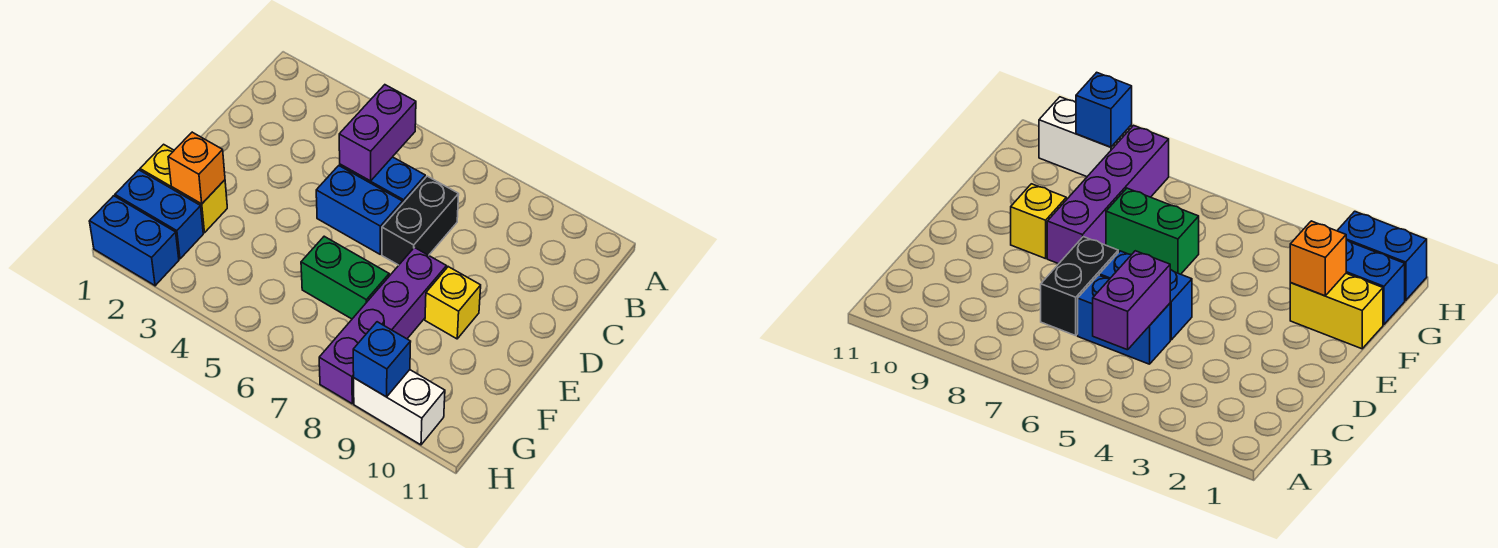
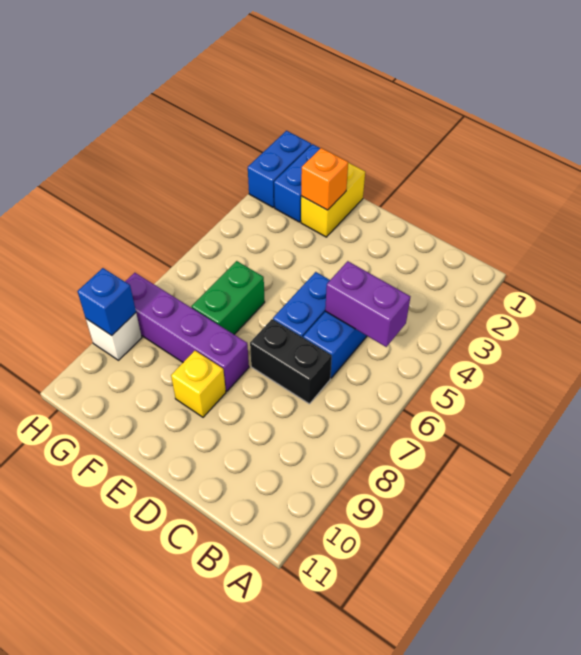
white brick H9:H10 level 1 -> white brick H9 level 1

